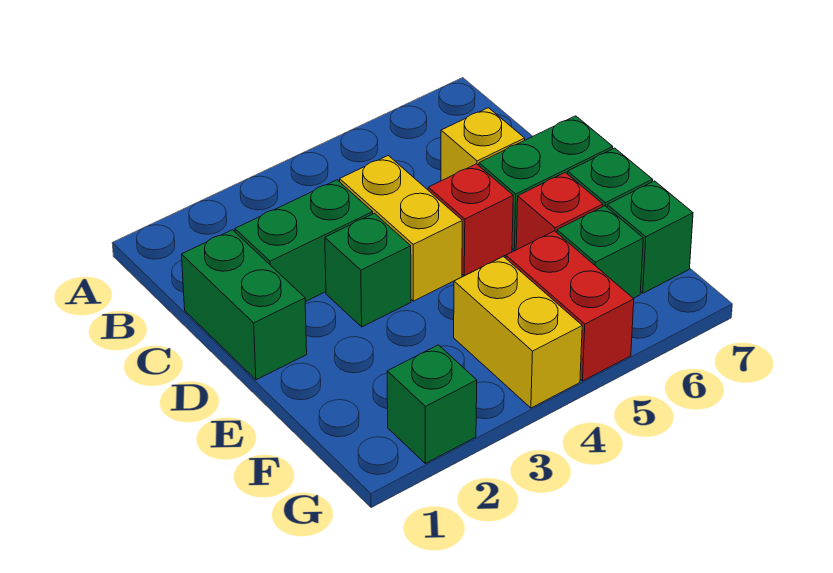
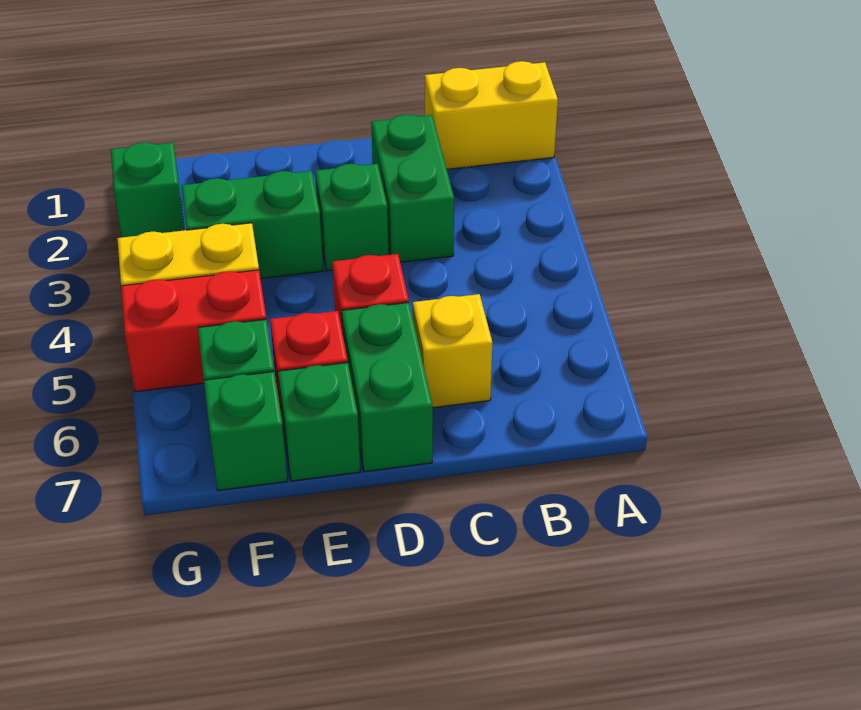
green brick C1:D1 level 1 -> green brick E3:F3 level 1
yellow brick C4:D4 level 1 -> yellow brick A1:B1 level 1

